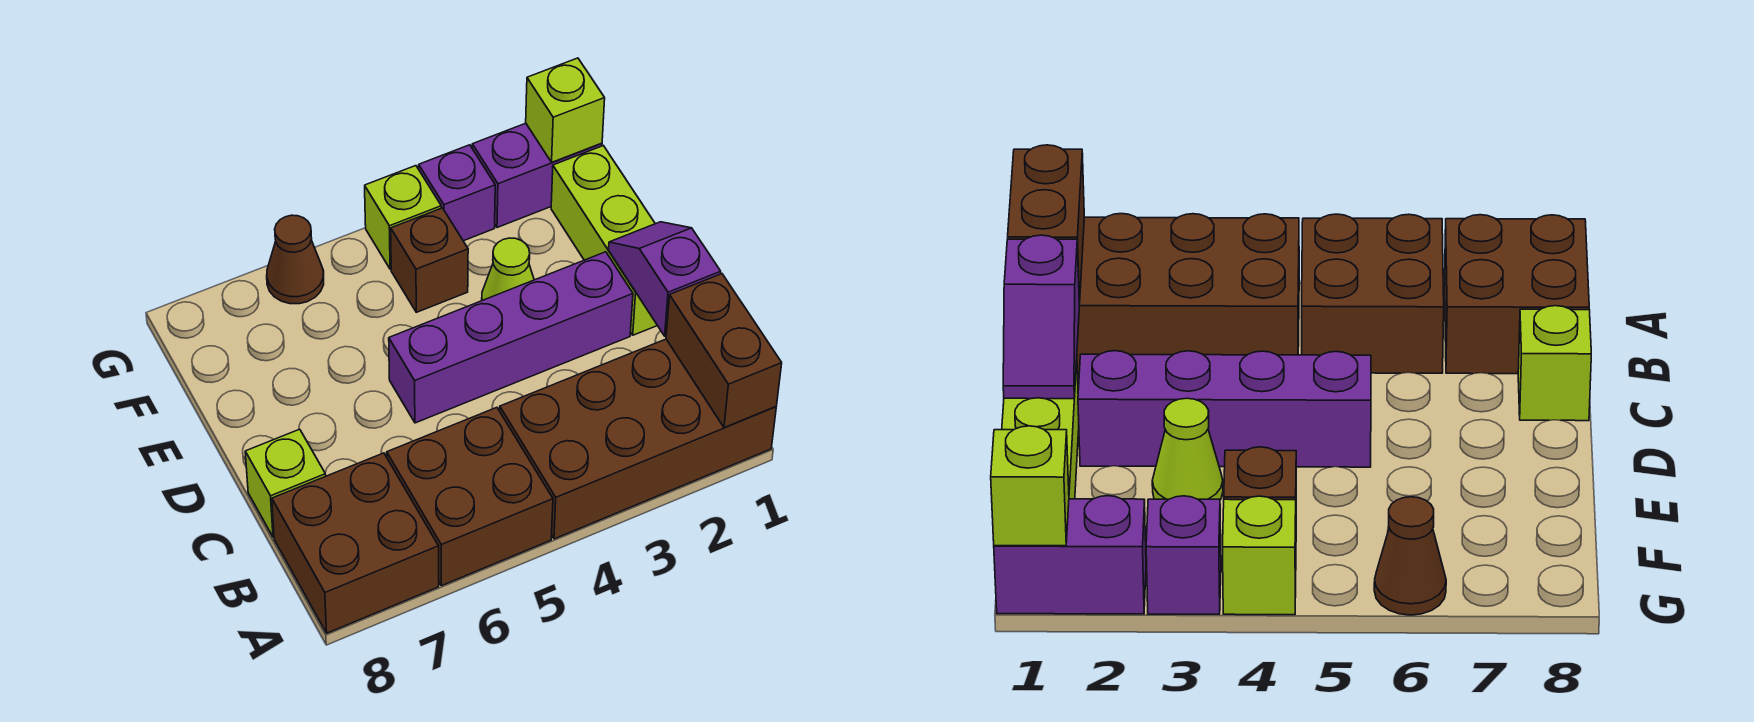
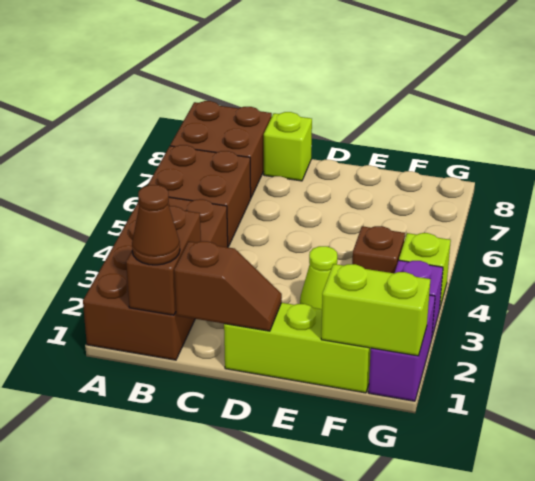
brown brick A1:B1 level 2 -> brown brick B1:B2 level 2
purple slope C1:D1 level 2 top C -> brown slope C1:D1 level 2 top C
purple brick D2:D5 level 1 -> none
lime brick G1 level 2 -> lime brick F1:G1 level 2
brown cone G6 level 1 -> brown cone B1 level 3

